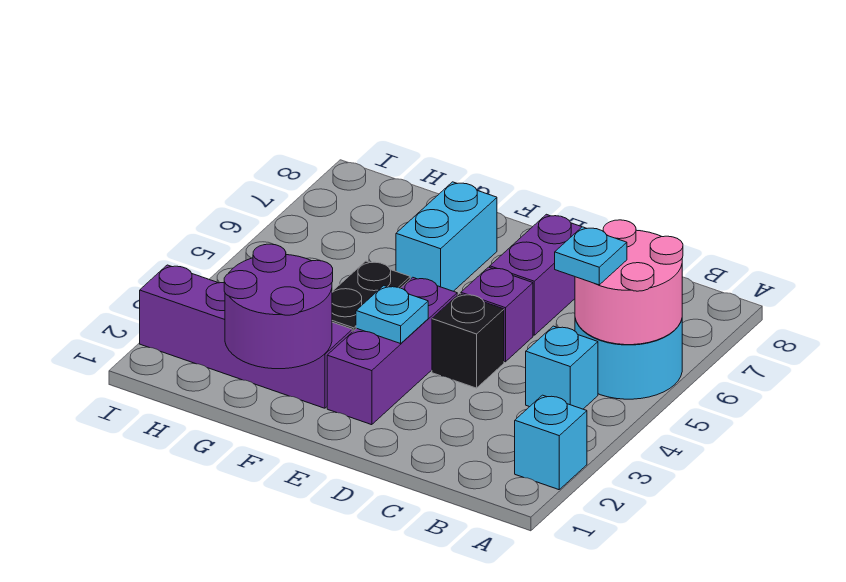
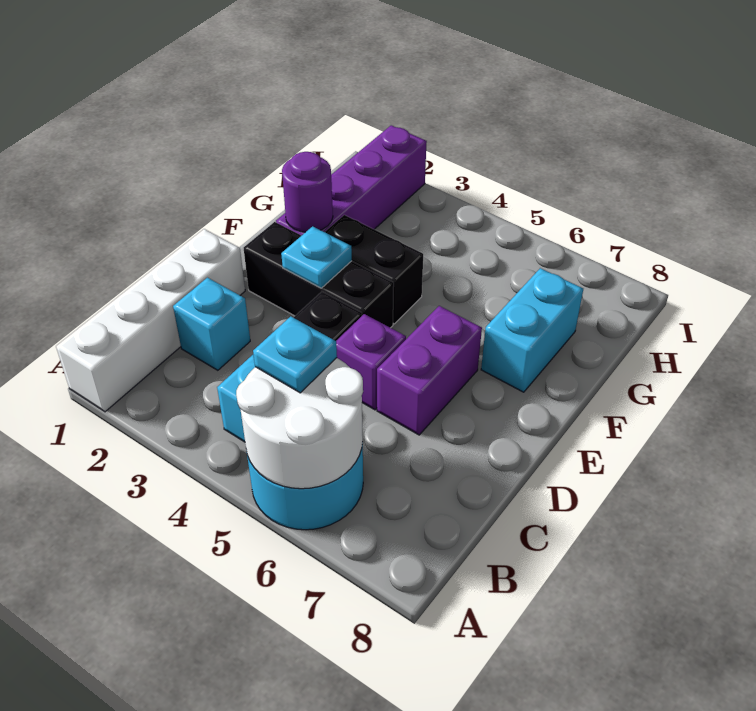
none -> white brick A1:D1 level 1
cyan brick A2 level 1 -> cyan brick C2 level 1
pink round brick A5:B6 level 2 -> white round brick A5:B6 level 2
purple brick D6:D7 level 1 -> purple brick D6:E6 level 1
purple brick E2:E4 level 1 -> black brick E2:E4 level 1
purple round brick F1:G2 level 2 -> purple round brick F2 level 2
cyan brick F6:F7 level 1 -> cyan brick F7:G7 level 1

